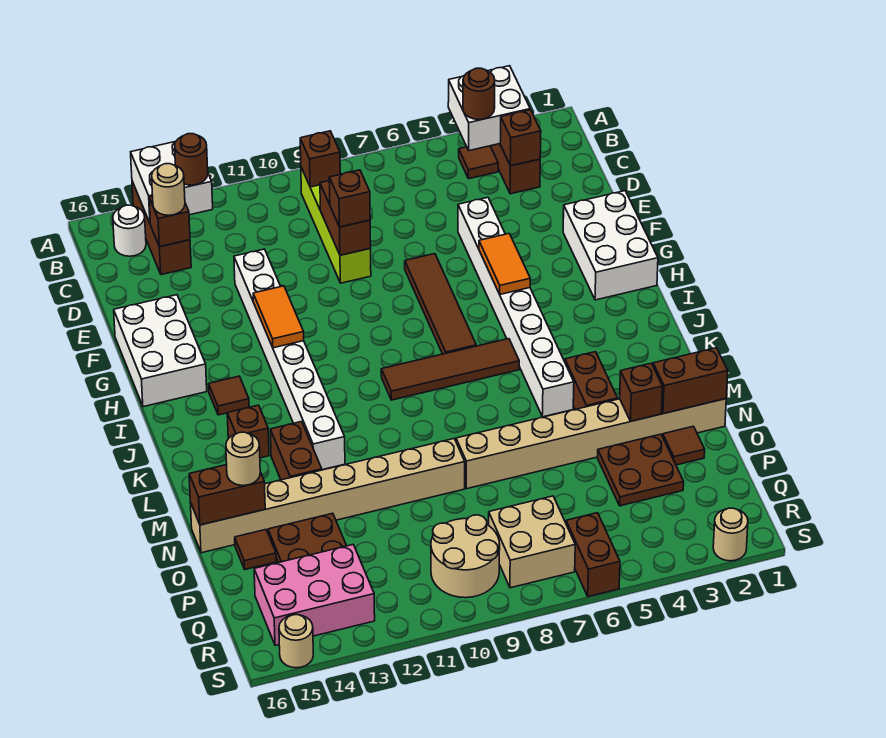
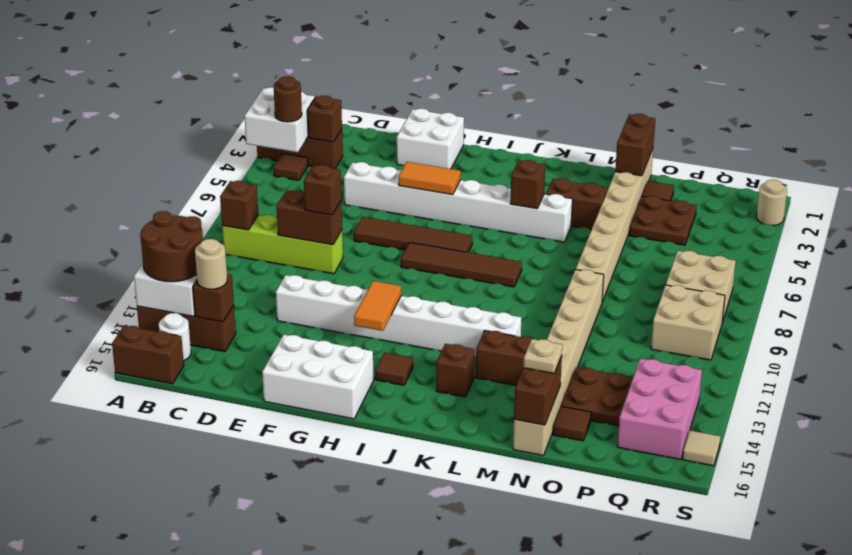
brown round brick B13 level 3 -> brown round brick A13:B14 level 3
white brick F1:H2 level 1 -> white brick F1:G2 level 1
orange tile G12:H12 level 2 -> orange tile H12:H13 level 2
brown tile J6:J9 level 1 -> brown tile H8:K8 level 1
brown brick N3 level 2 -> brown brick K5 level 2
tan round brick N15 level 3 -> tan plate N15 level 3
tan round brick Q9:R10 level 1 -> tan brick Q9:R10 level 1
brown brick R6:S6 level 1 -> brown brick A16:B16 level 1
tan round brick S15 level 1 -> tan tile S15 level 1

